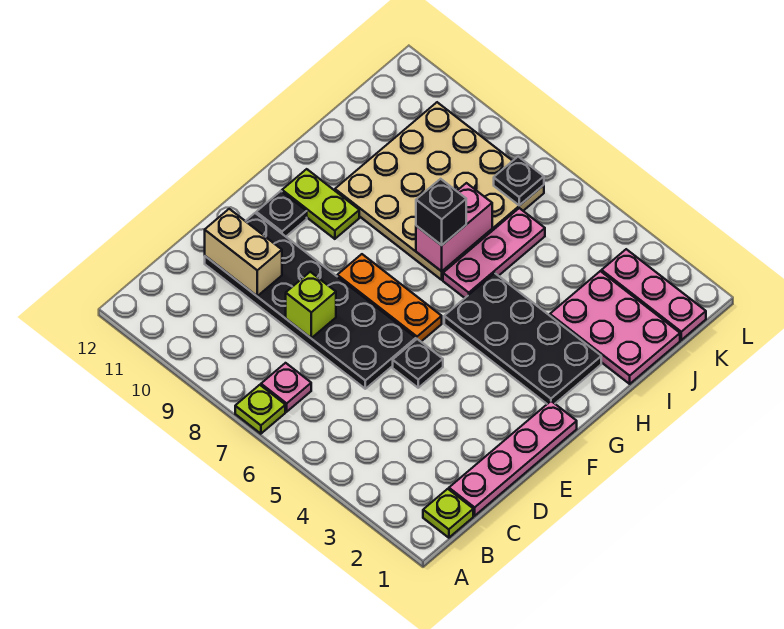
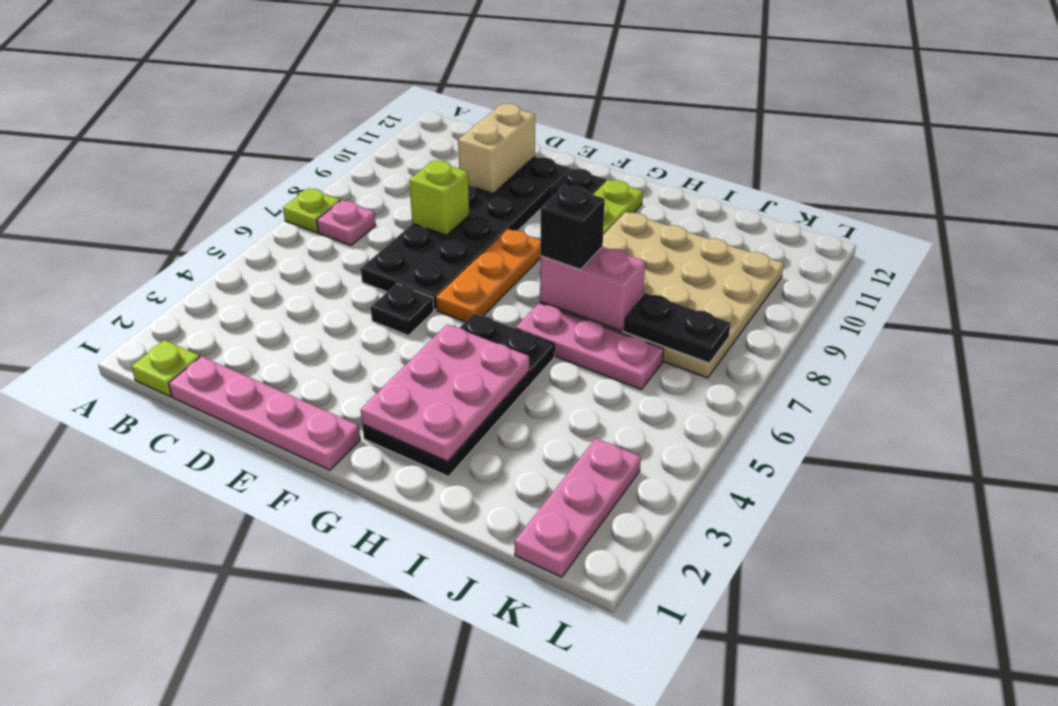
pink plate I1:J3 level 1 -> pink plate G2:H4 level 2
black plate K7 level 2 -> black plate J7:K7 level 2

